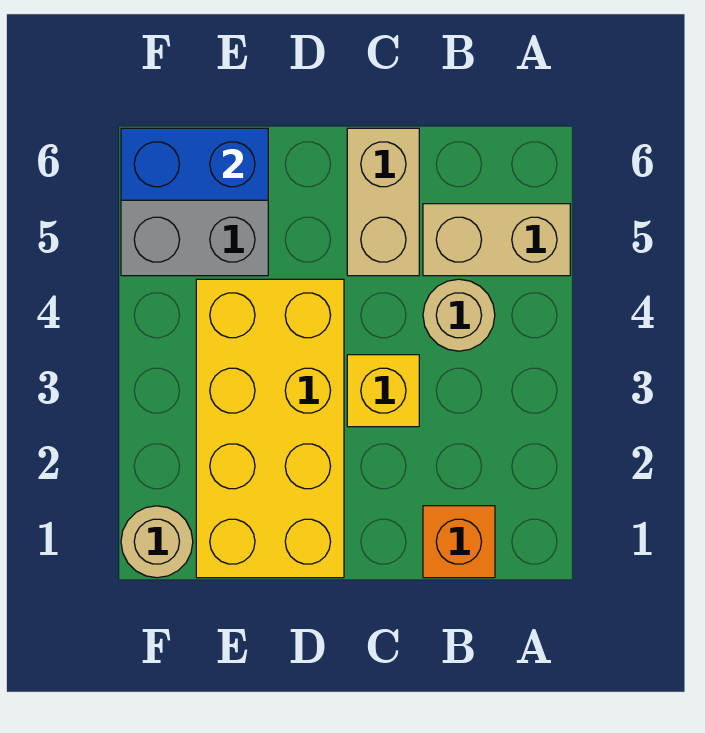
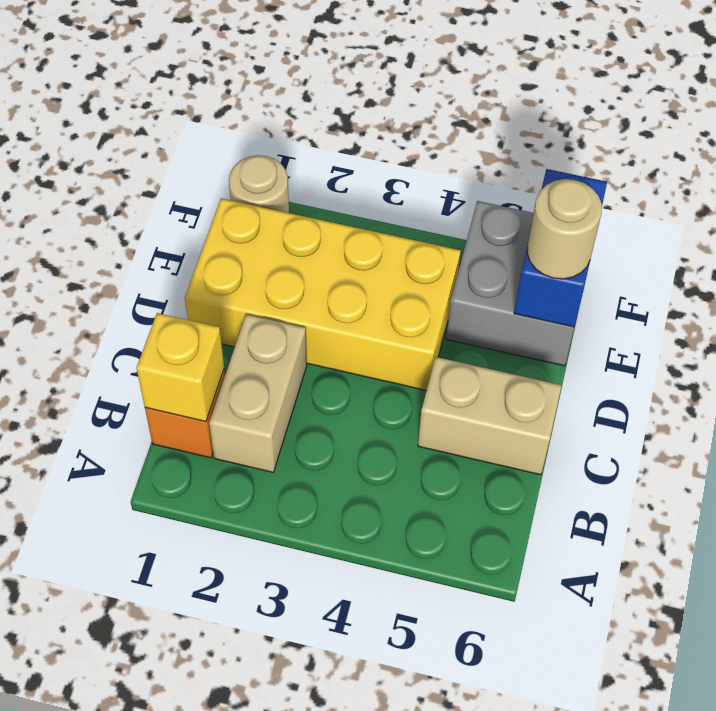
tan brick A5:B5 level 1 -> tan brick B2:C2 level 1
tan round brick B4 level 1 -> tan round brick E6 level 3
yellow brick C3 level 1 -> yellow brick B1 level 2

